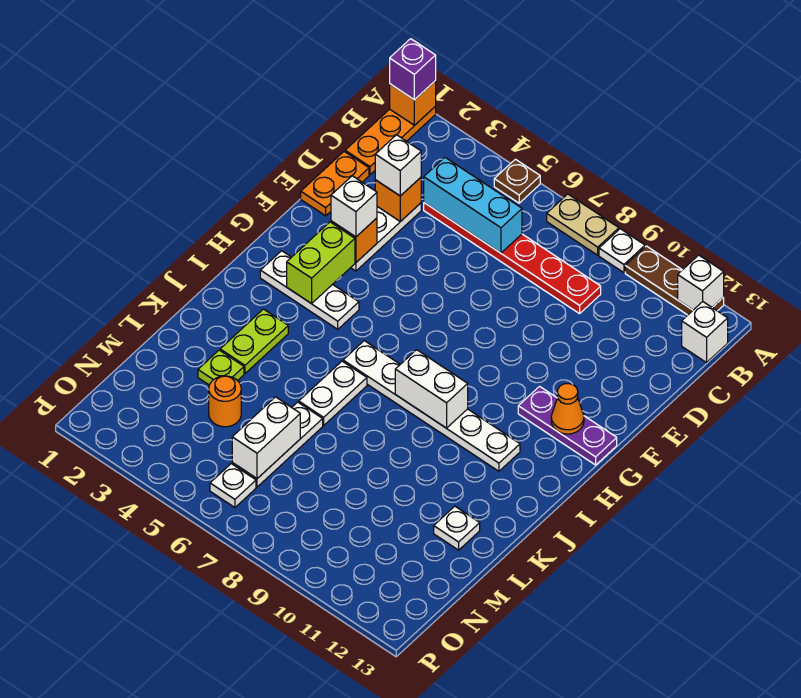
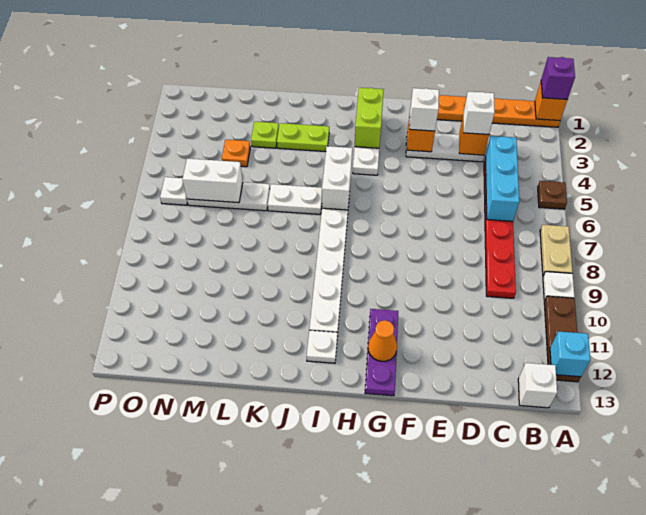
white brick A12 level 2 -> cyan brick A12 level 2
lime brick G3:H3 level 2 -> lime brick H2:H3 level 2
white brick I8:I9 level 2 -> white brick I5:I6 level 2
white plate L12 level 1 -> white plate I12 level 1
orange round brick M4 level 1 -> orange plate M4 level 1

